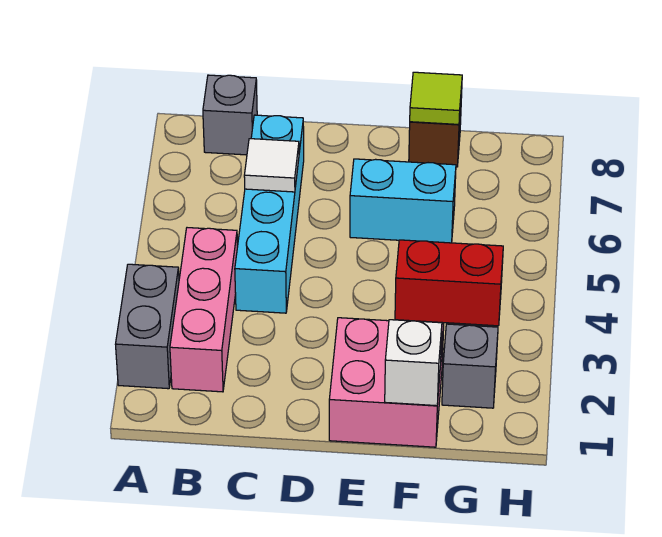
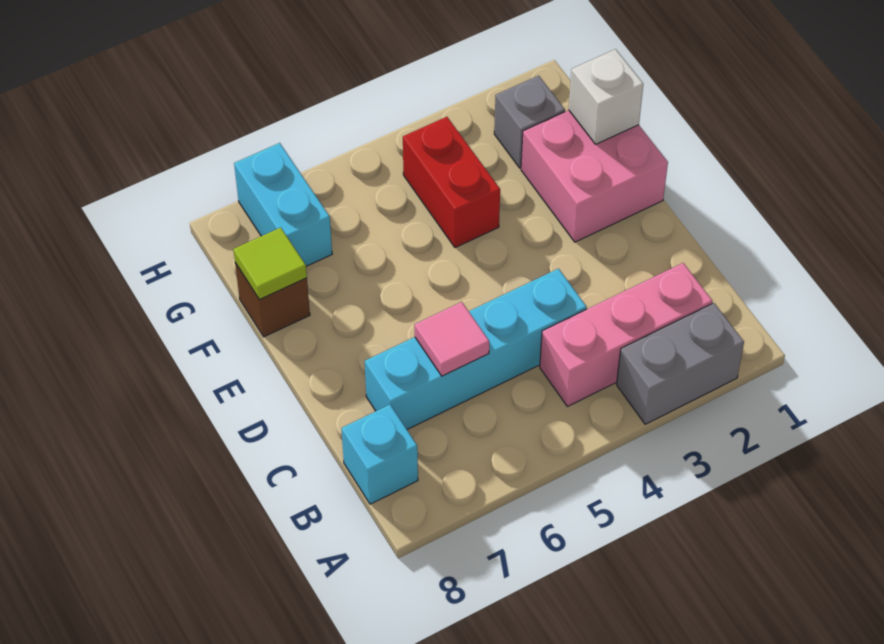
grey brick B8 level 1 -> cyan brick B8 level 1
white tile C6 level 2 -> pink tile C6 level 2
cyan brick E6:F6 level 1 -> cyan brick G7:H7 level 1

